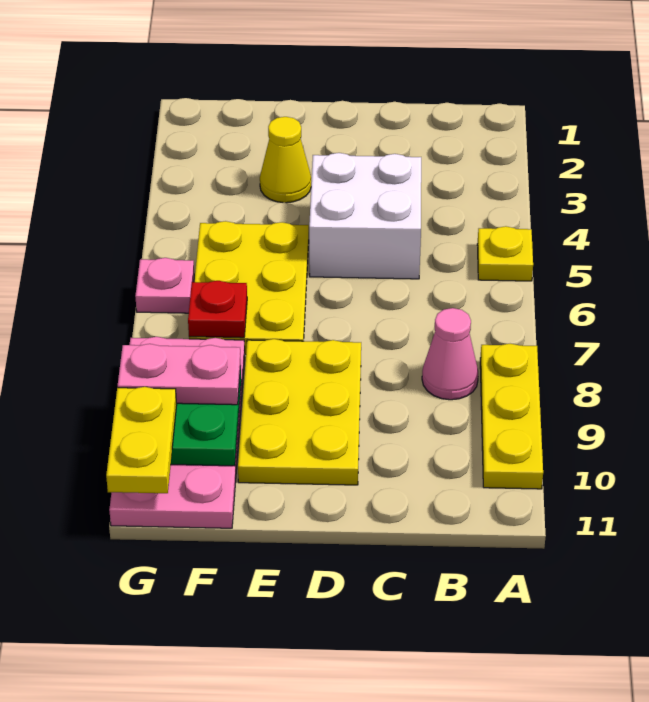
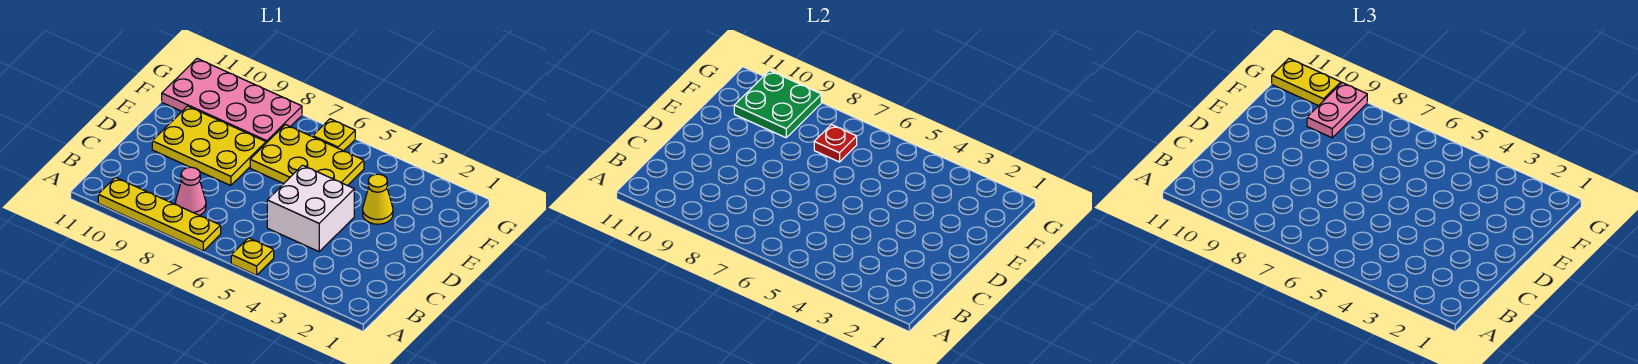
yellow plate A8:A10 level 1 -> yellow plate A7:A10 level 1
pink plate G6 level 1 -> yellow plate G6 level 1

